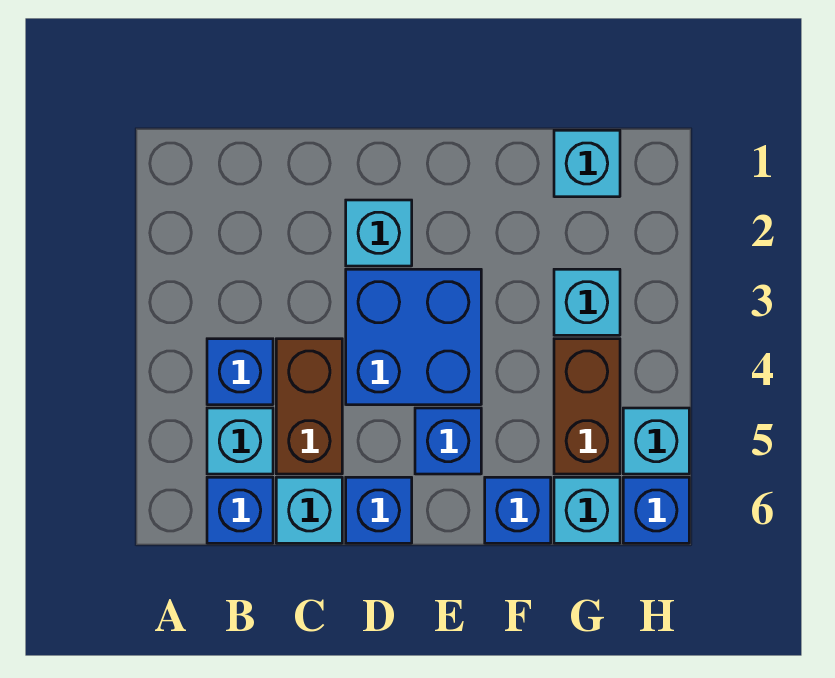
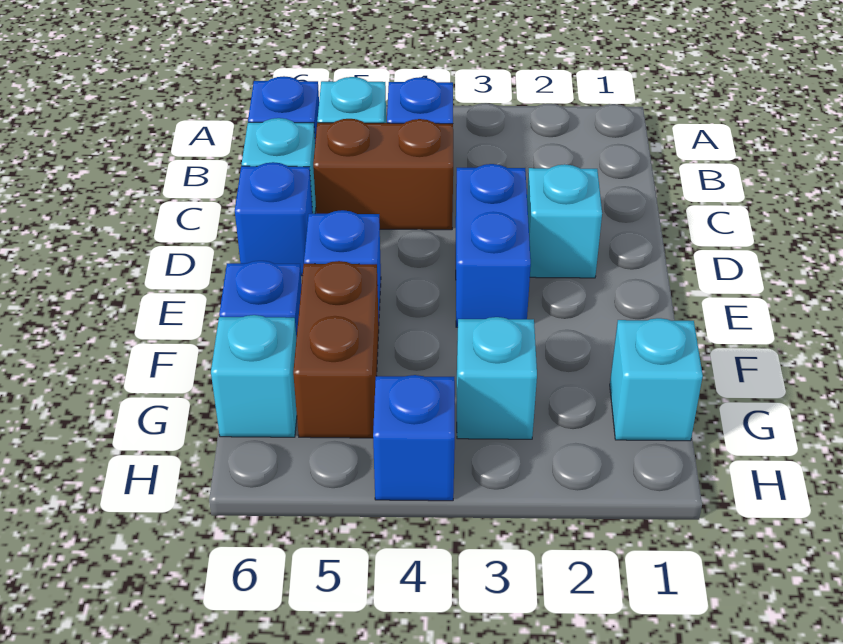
blue brick D3:E4 level 1 -> blue brick D3:E3 level 1
brown brick G4:G5 level 1 -> brown brick F5:G5 level 1
cyan brick H5 level 1 -> none
blue brick H6 level 1 -> blue brick H4 level 1

